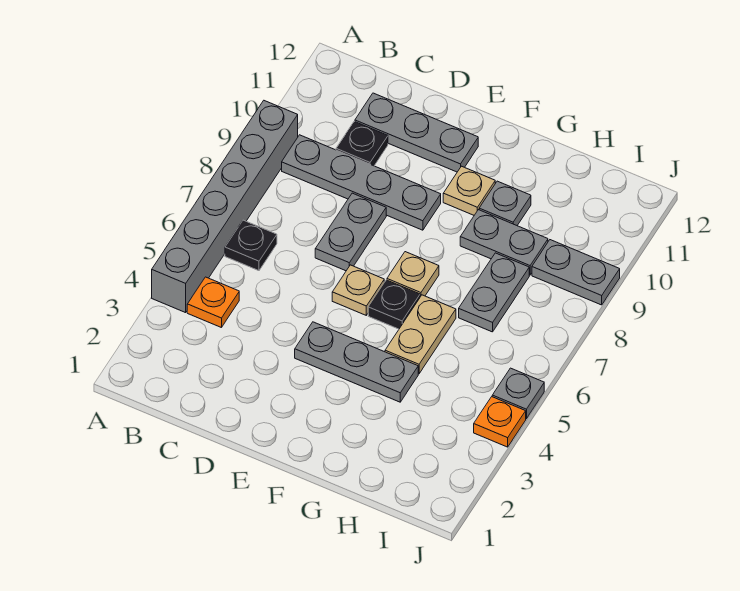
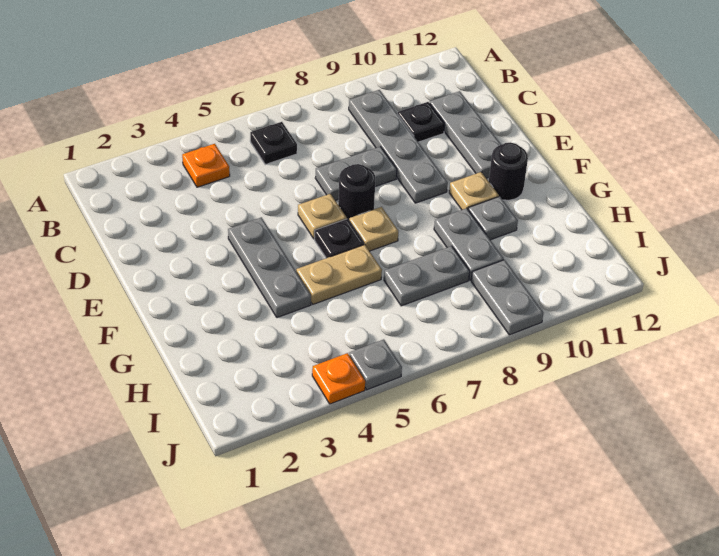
grey brick A4:A9 level 1 -> none
none -> black round brick E7 level 1
none -> black round brick F11 level 1

